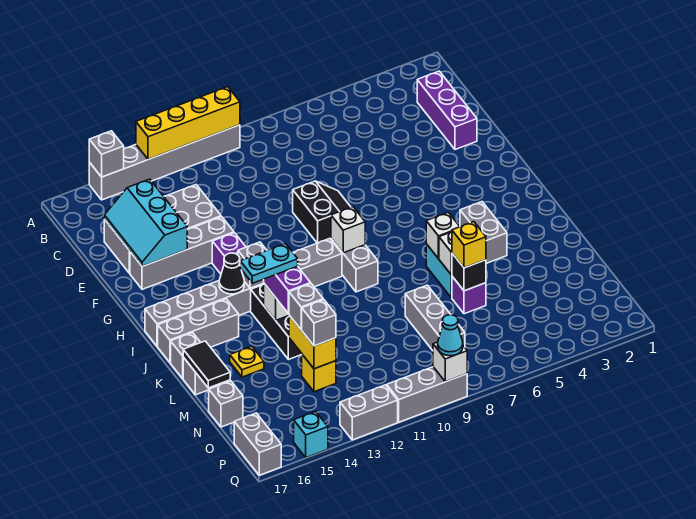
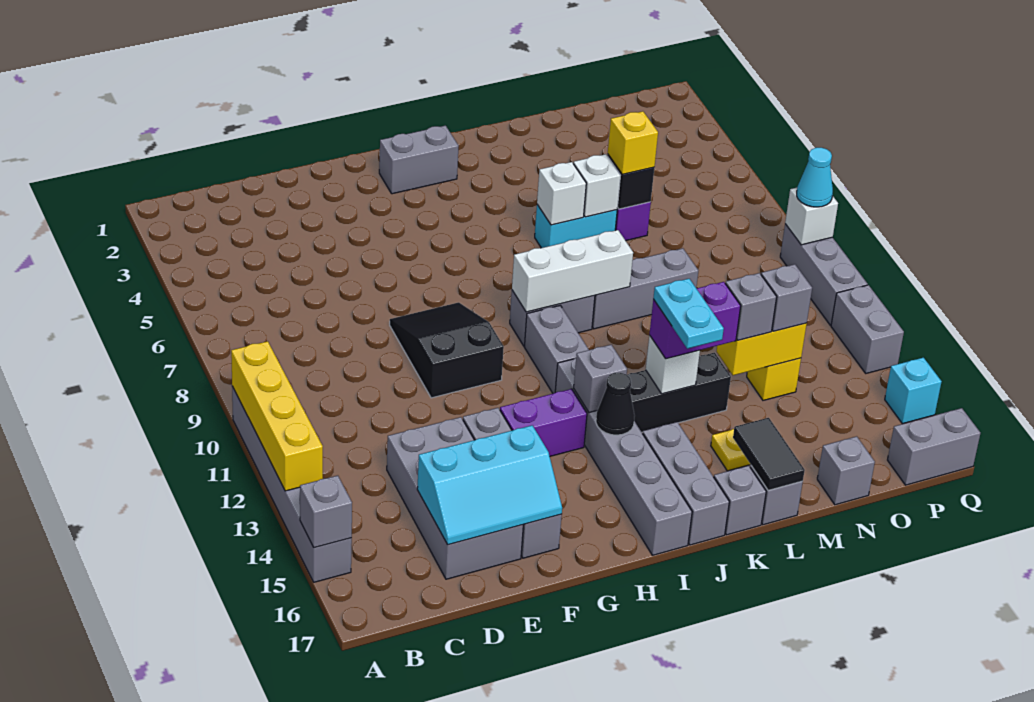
purple brick C2:E2 level 1 -> none
black slope F8:G9 level 1 top 9 -> black slope F8:G10 level 1 top 10
white brick I9 level 2 -> white brick I9:K9 level 2
grey brick J4:K4 level 1 -> grey brick H2:I2 level 1
black tile L17:M17 level 2 -> black tile L16:L17 level 2
grey brick M8:O8 level 1 -> grey brick K9:M9 level 1

